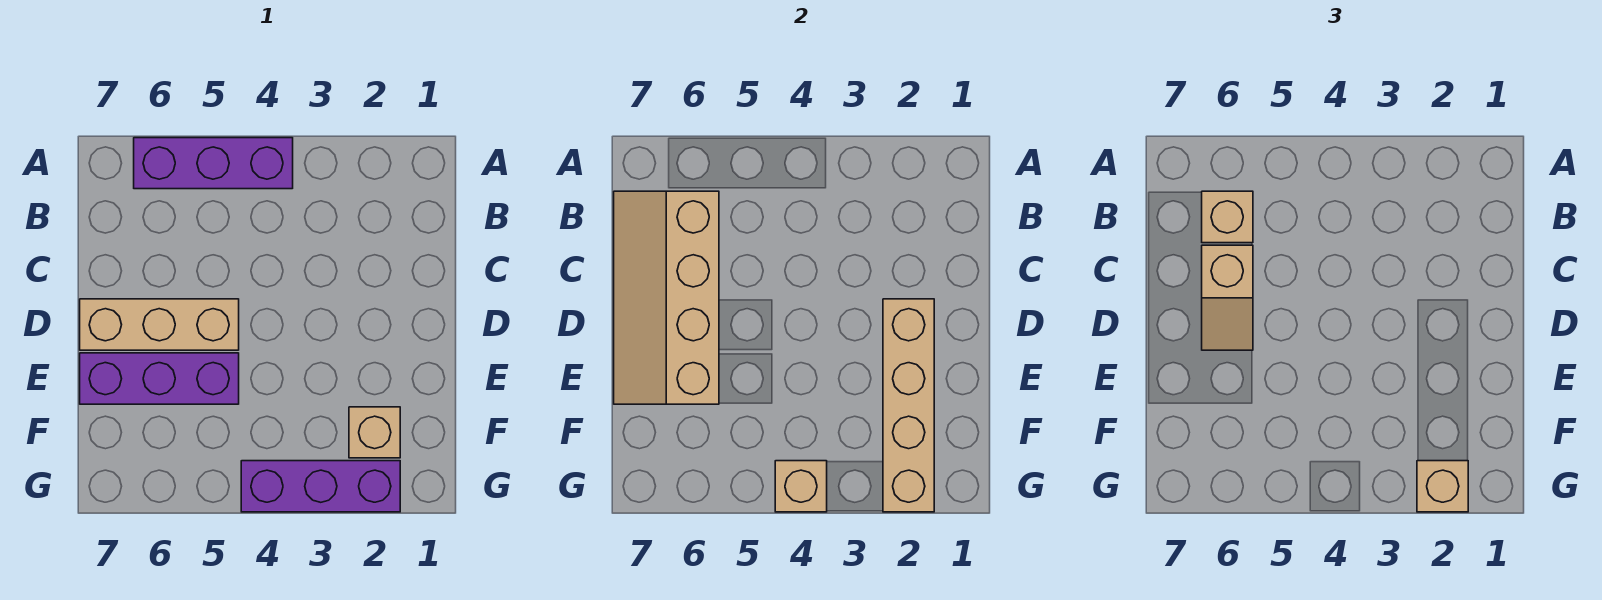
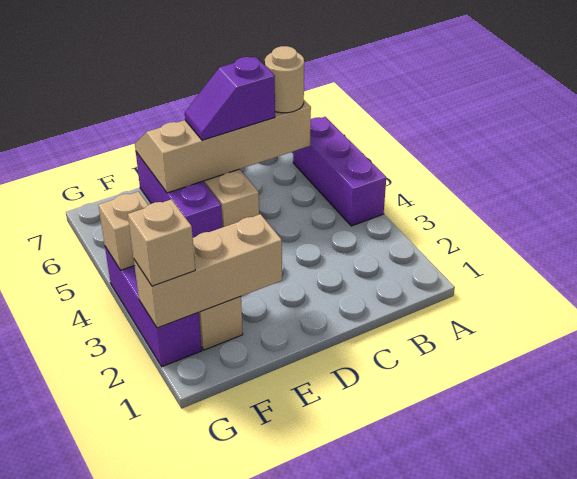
tan brick B6 level 3 -> tan round brick B6 level 3
tan slope C6:D6 level 3 top C -> purple slope C6:D6 level 3 top C
tan brick D2:G2 level 2 -> tan brick E2:G2 level 2

